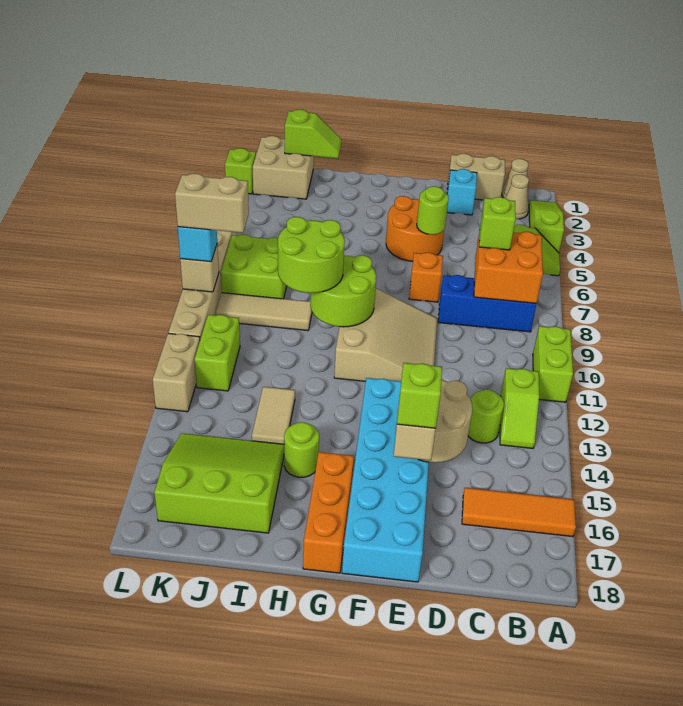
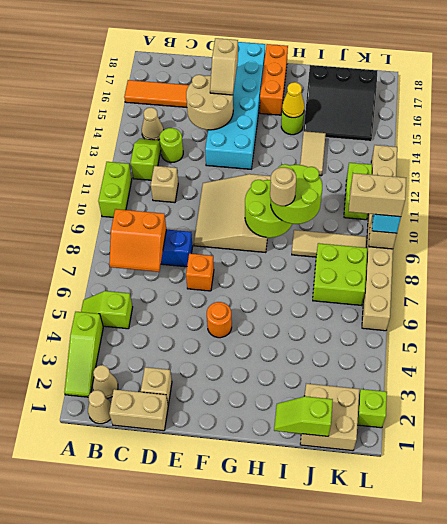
orange brick B7:C8 level 2 -> orange slope B7:C8 level 2 top 8
none -> tan cone B14 level 1
lime brick C7 level 3 -> none
none -> tan brick C11 level 1
cyan brick D2 level 1 -> tan brick D2 level 1
orange round brick E4:F5 level 1 -> orange round brick F5 level 1
lime round brick E5 level 2 -> none
lime brick E16 level 4 -> none
none -> tan round brick H9 level 4
none -> yellow cone H15 level 2
lime slope I15:K17 level 1 top 17 -> black slope I15:K17 level 1 top 17

